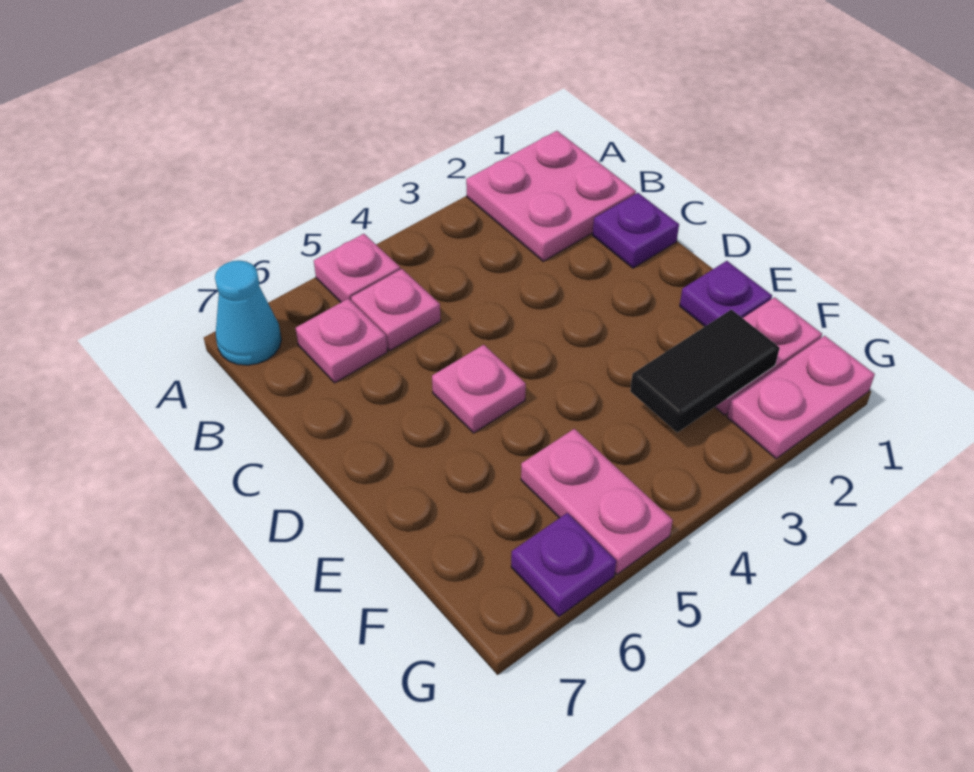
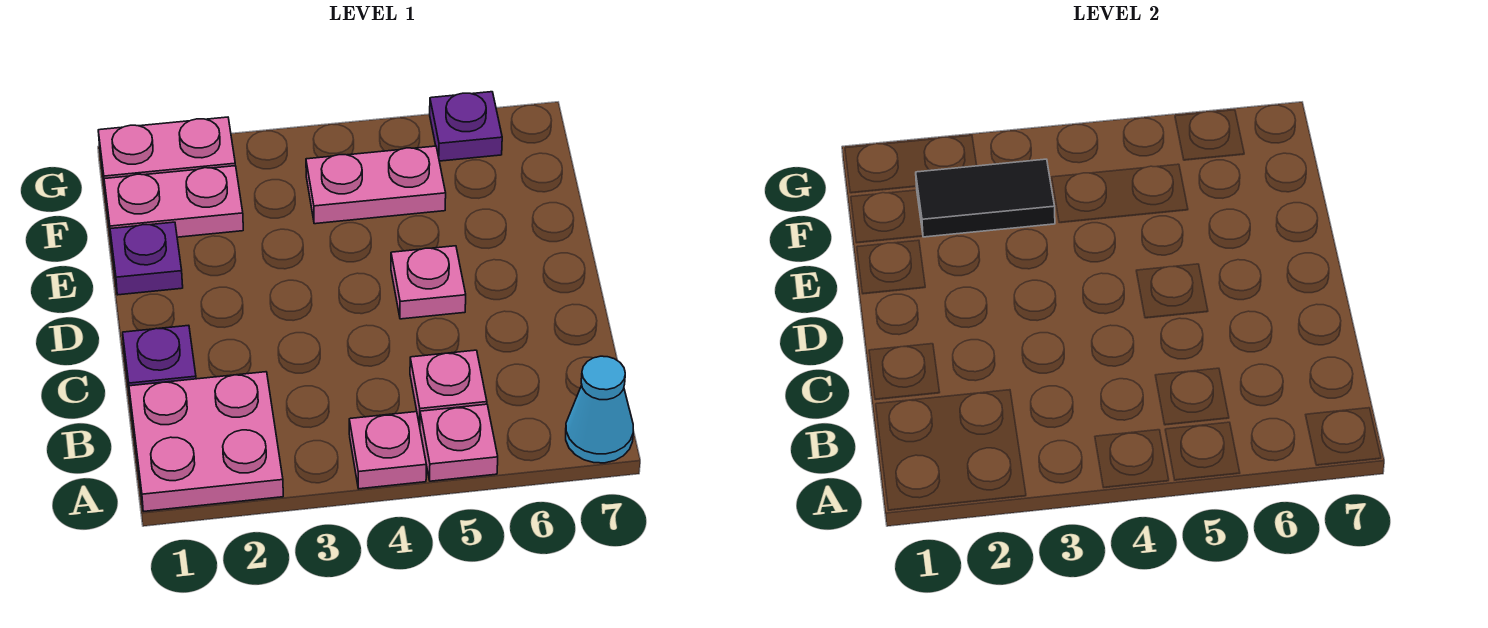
pink plate B6 level 1 -> pink plate A4 level 1
pink plate F5:G5 level 1 -> pink plate F4:F5 level 1

